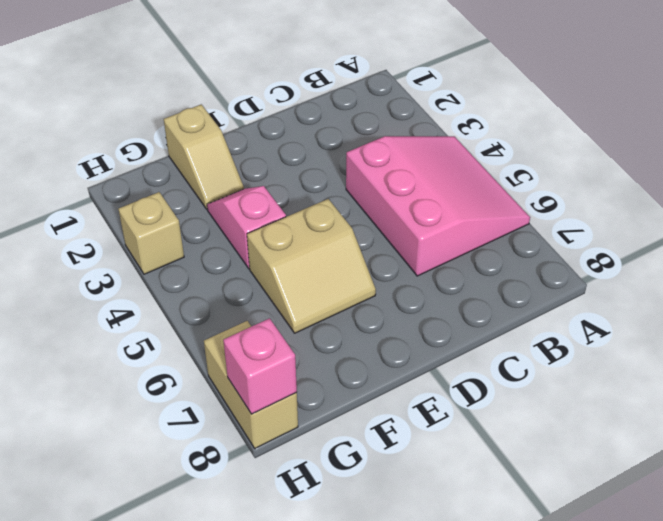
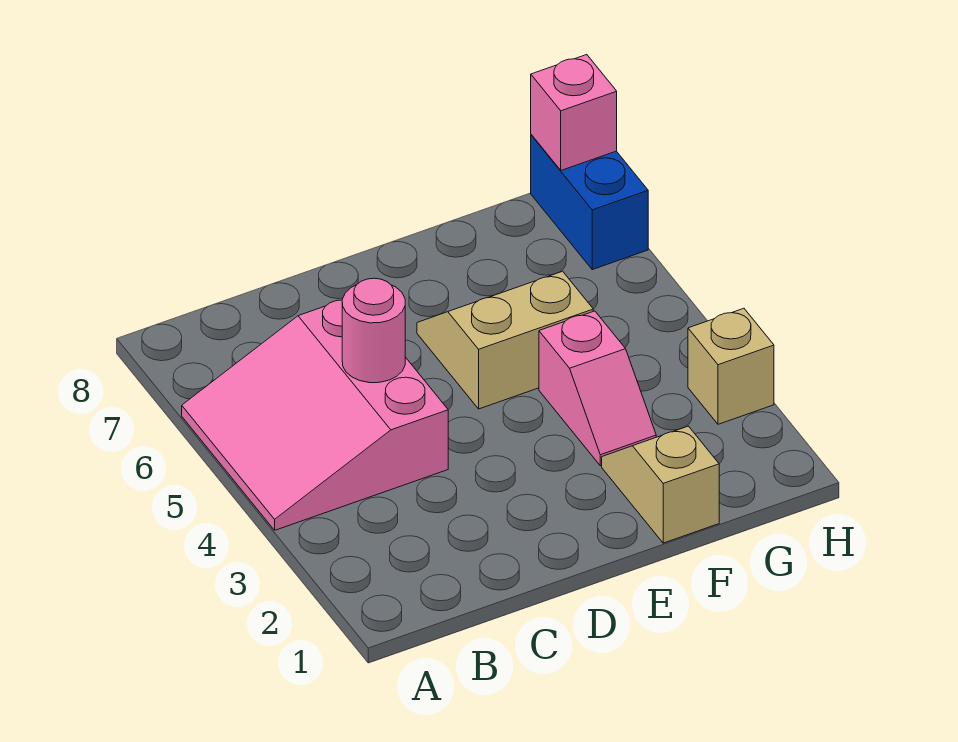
none -> pink round brick C5 level 2
tan brick H7:H8 level 1 -> blue brick H7:H8 level 1

